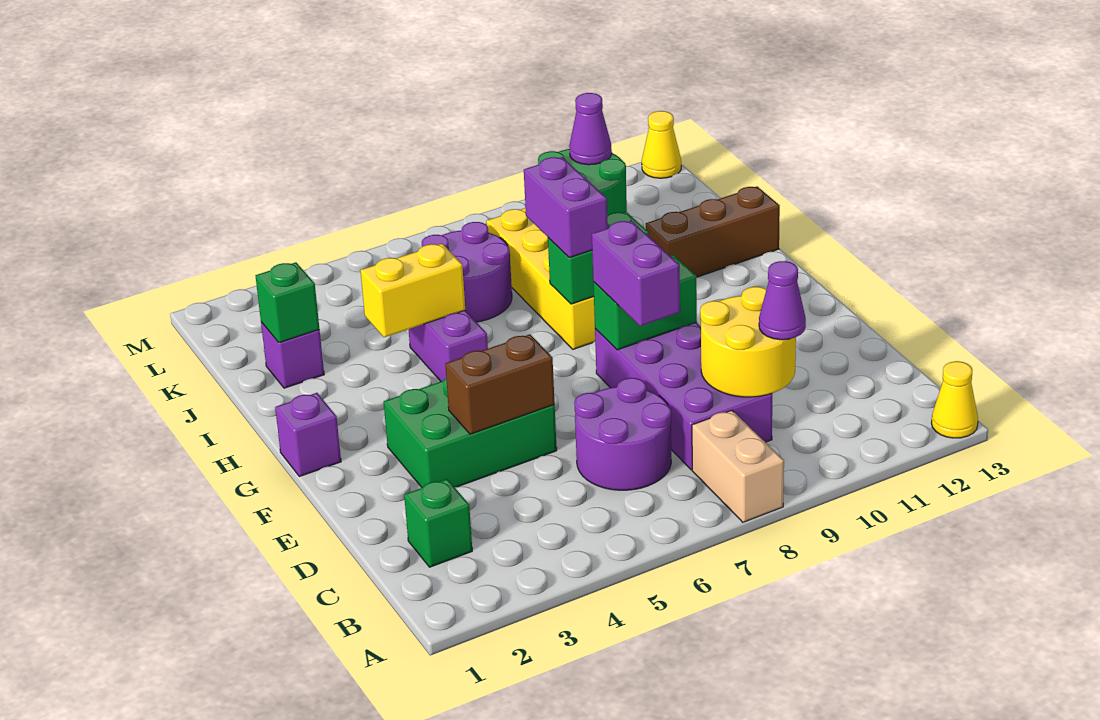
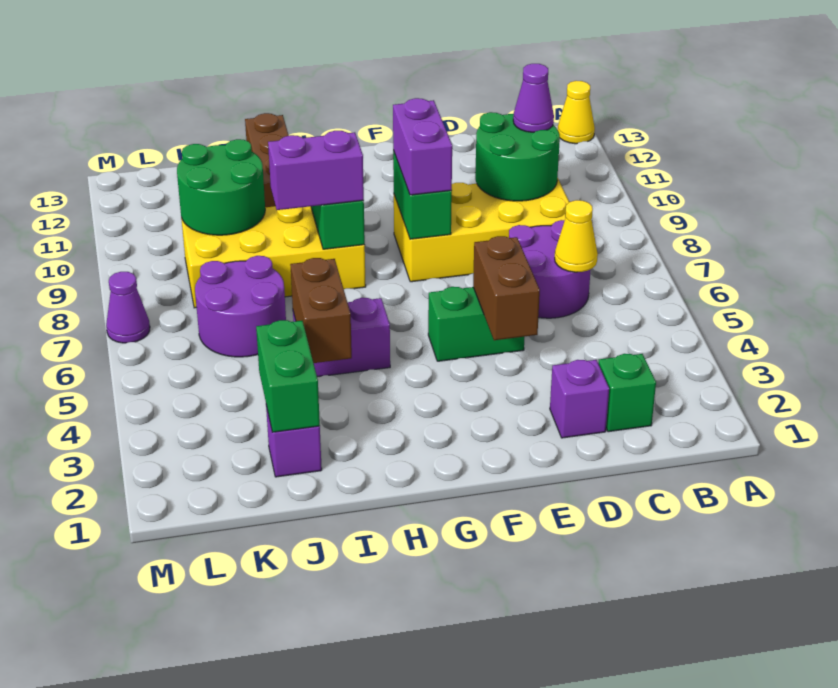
tan brick A8:B8 level 1 -> none
purple brick C8:F9 level 1 -> yellow brick C8:F9 level 1
yellow round brick C9:D10 level 2 -> green round brick C9:D10 level 2
green brick E3:F5 level 1 -> green brick E5:F5 level 1
purple brick E8:F8 level 3 -> purple brick F8:F9 level 3
purple brick G1 level 1 -> purple brick D2 level 1
yellow brick I4:I5 level 2 -> brown brick I4:I5 level 2
green brick J2 level 2 -> green brick J2:J3 level 2
purple cone K10 level 3 -> purple cone M7 level 1
yellow cone M13 level 1 -> yellow cone C6 level 2

